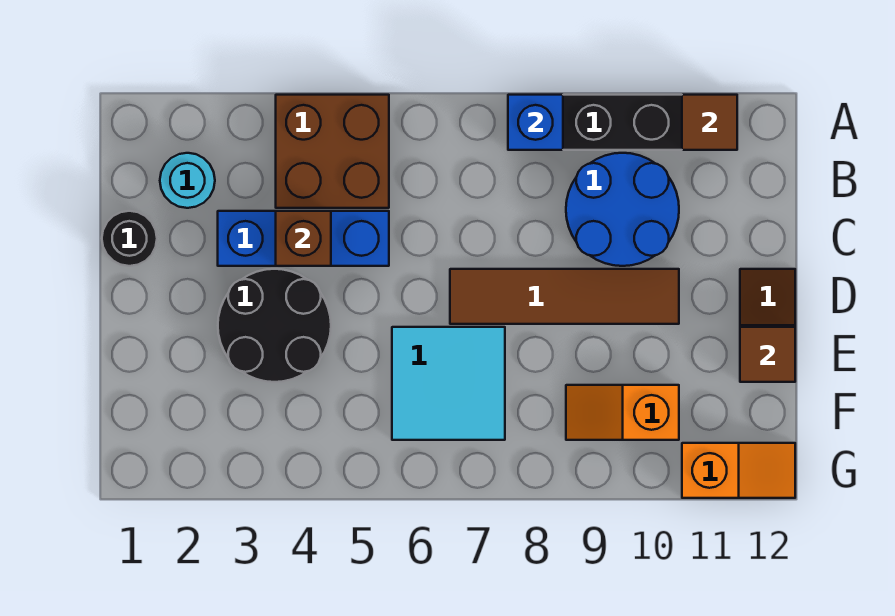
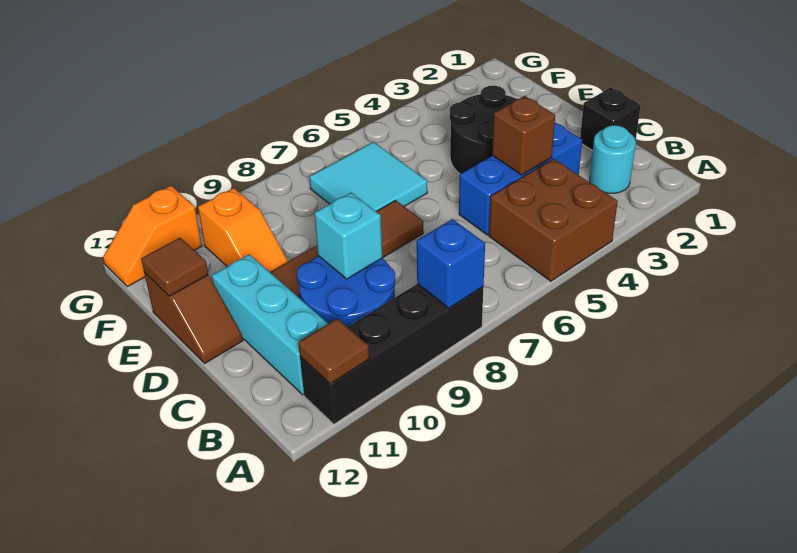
none -> cyan brick B11:D11 level 1
black round brick C1 level 1 -> black brick C1 level 1
none -> cyan brick C9 level 2
orange slope F9:F10 level 1 top 10 -> orange slope E10:F10 level 1 top F

